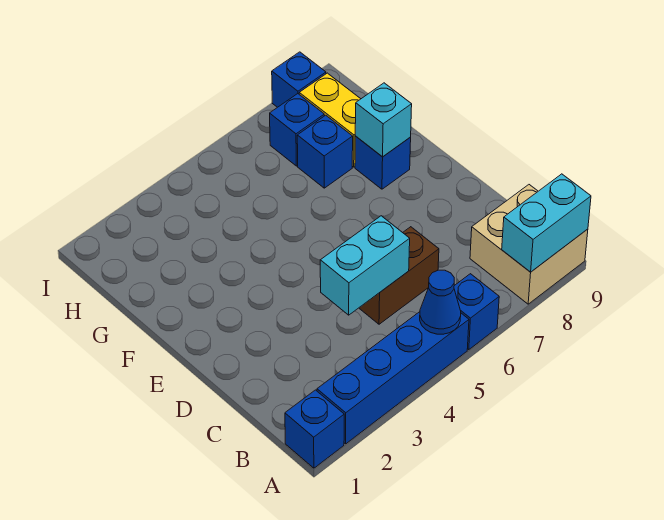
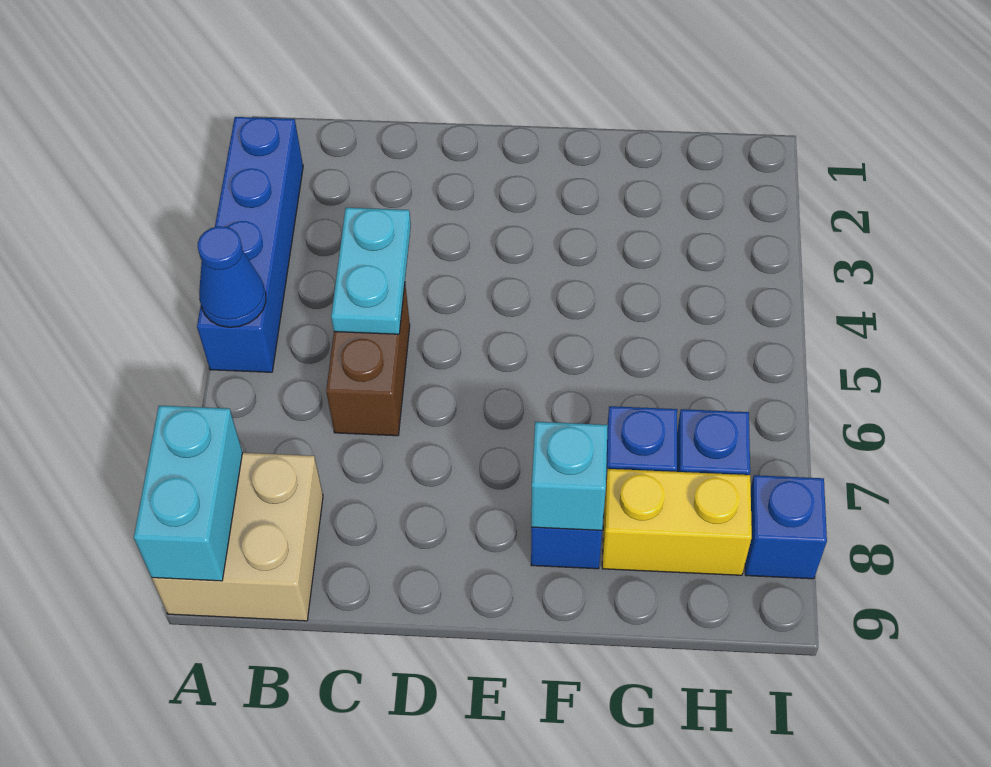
blue brick A1 level 1 -> none
blue brick A6 level 1 -> none
cyan brick C4:C5 level 2 -> cyan plate C4:C5 level 2

